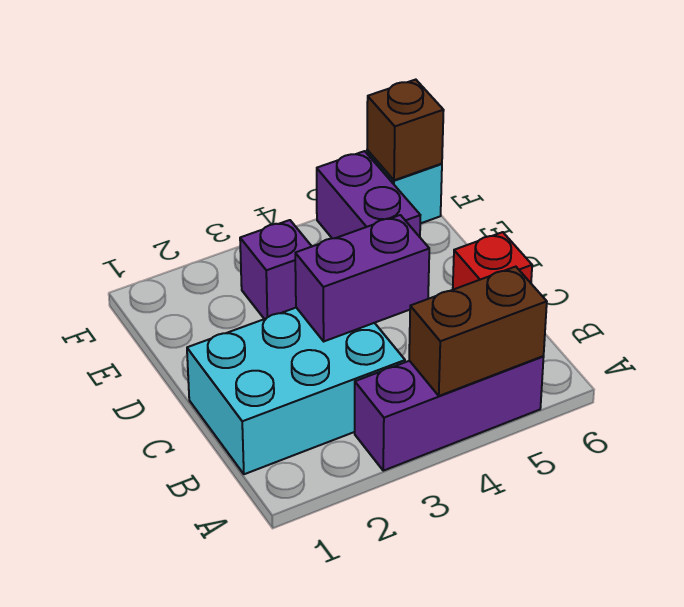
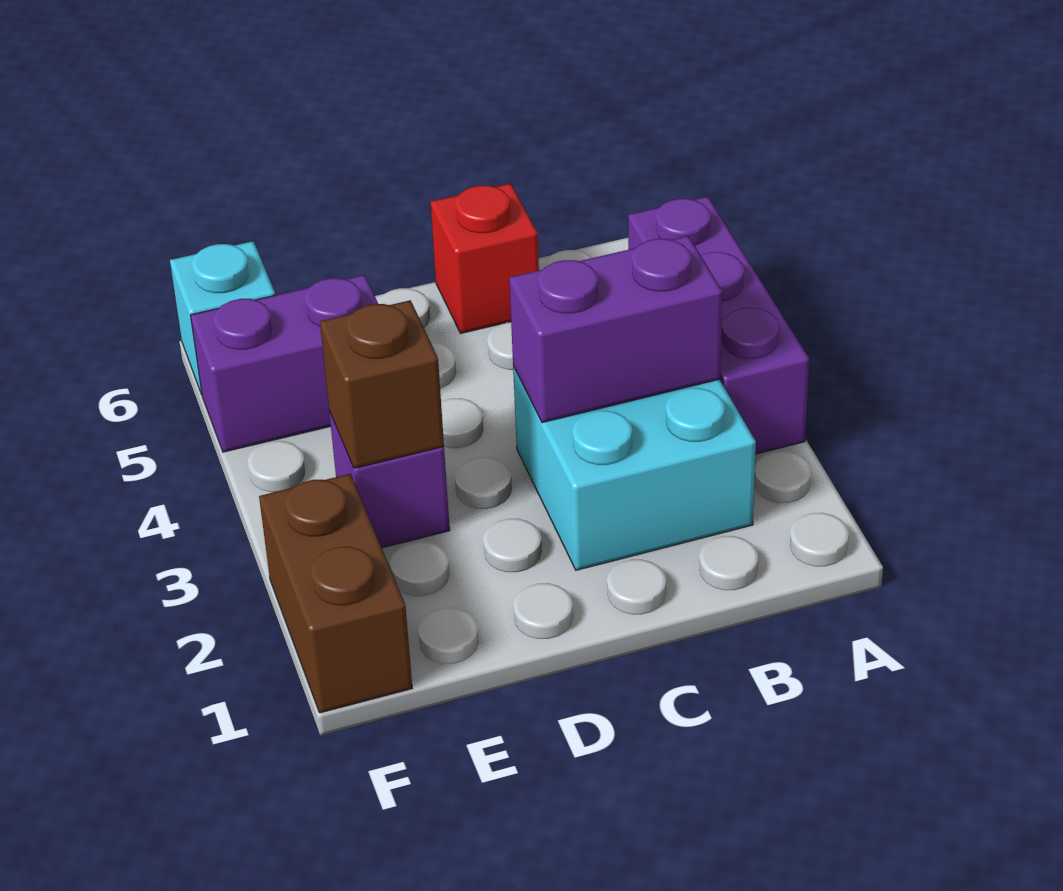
brown brick A4:A5 level 2 -> brown brick F1:F2 level 1
cyan brick B1:C3 level 1 -> cyan brick B2:C3 level 1
purple brick C3:C4 level 2 -> purple brick B3:C3 level 2
brown brick F6 level 2 -> brown brick E3 level 2

